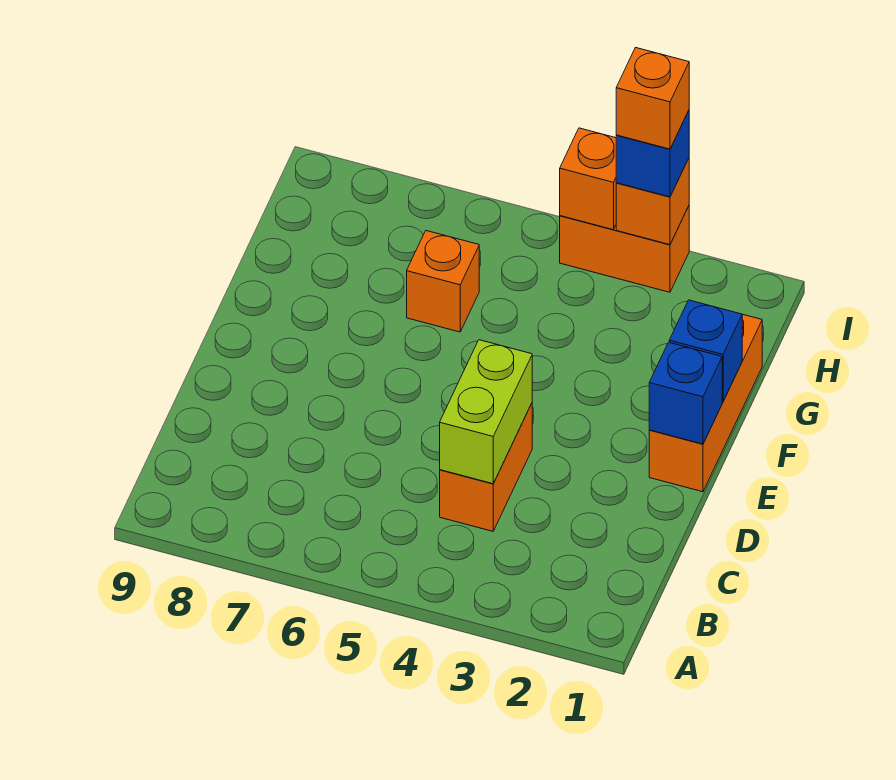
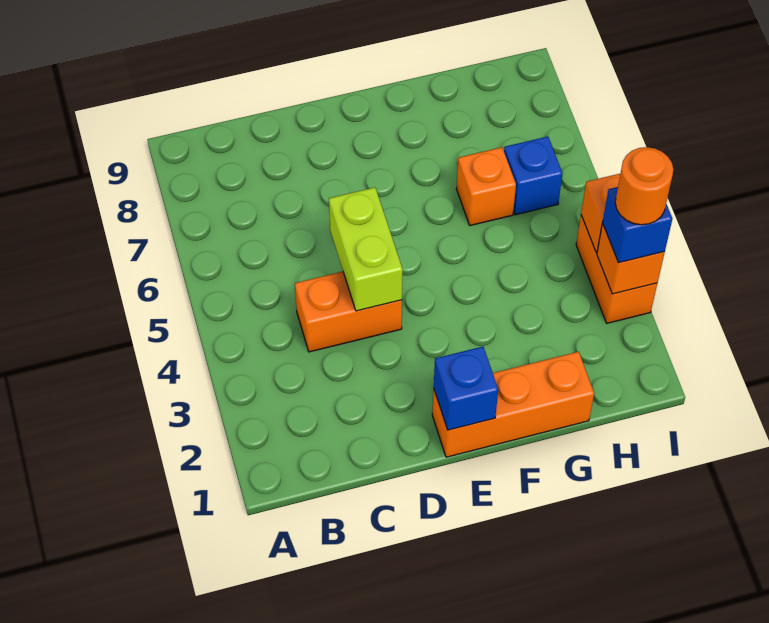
lime brick C4:D4 level 2 -> lime brick D4:D5 level 2
blue brick F1 level 2 -> blue brick H6 level 1
orange brick I3 level 4 -> orange round brick I3 level 4

